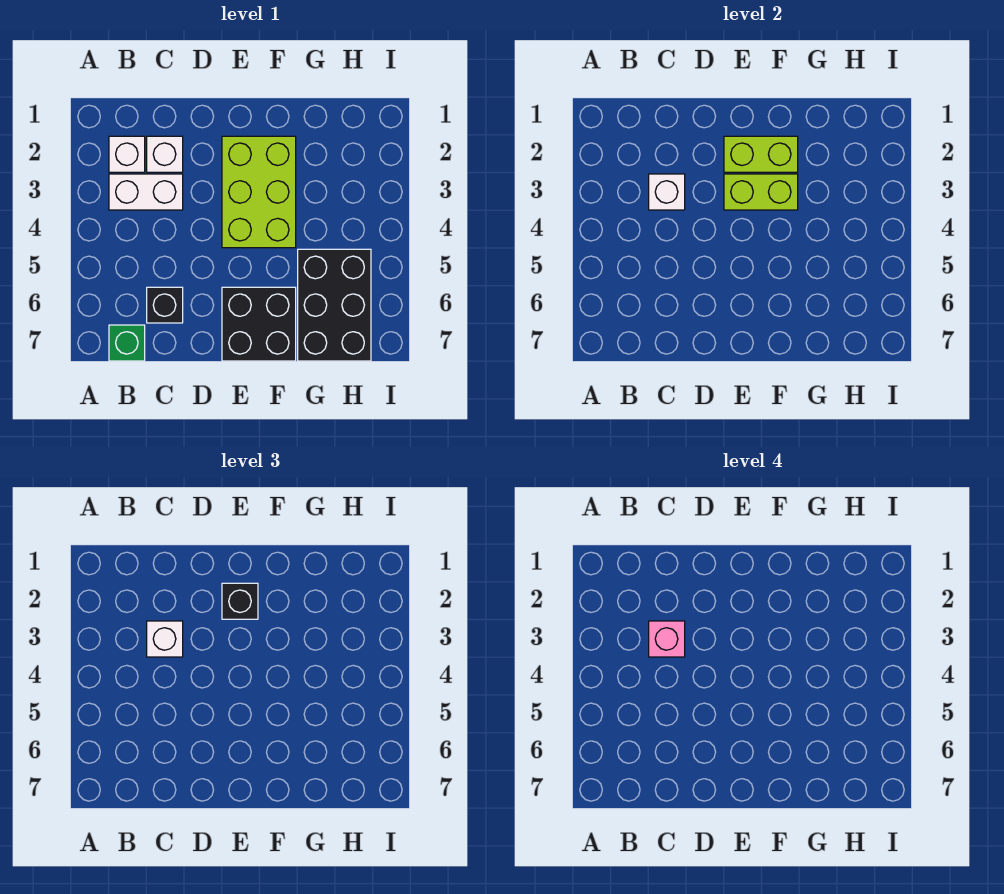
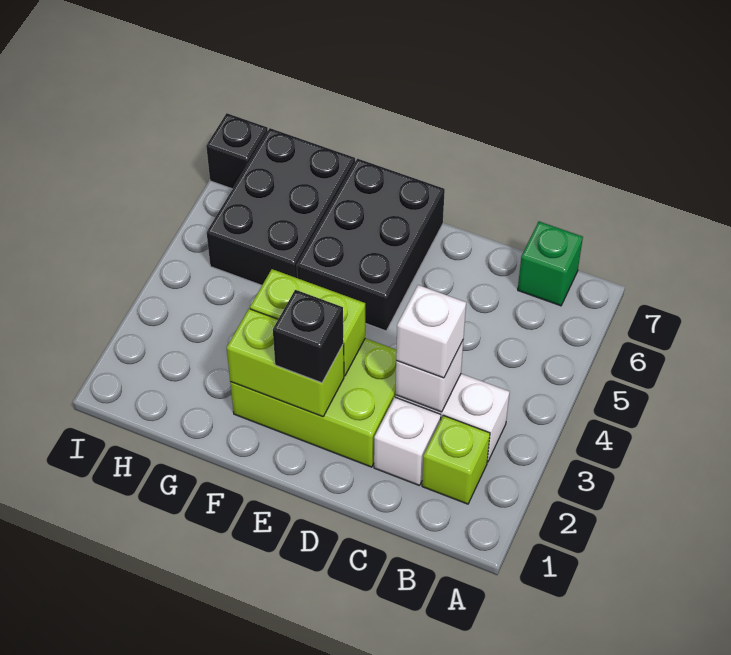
white brick B2 level 1 -> lime brick B2 level 1
pink brick C3 level 4 -> none
black brick C6 level 1 -> black brick I7 level 1
lime brick E2:F4 level 1 -> lime brick D2:F3 level 1
black brick E6:F7 level 1 -> black brick E5:F7 level 1

